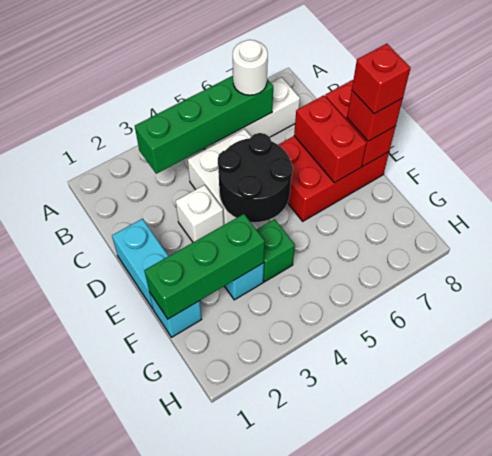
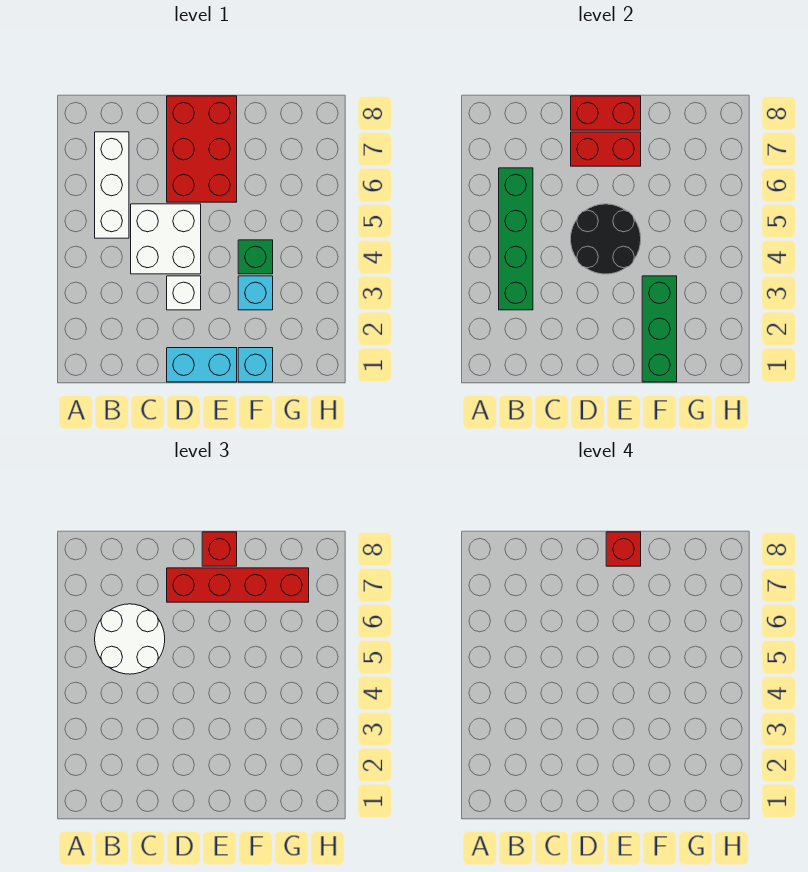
white round brick B6 level 3 -> white round brick B5:C6 level 3
none -> red brick D7:G7 level 3

